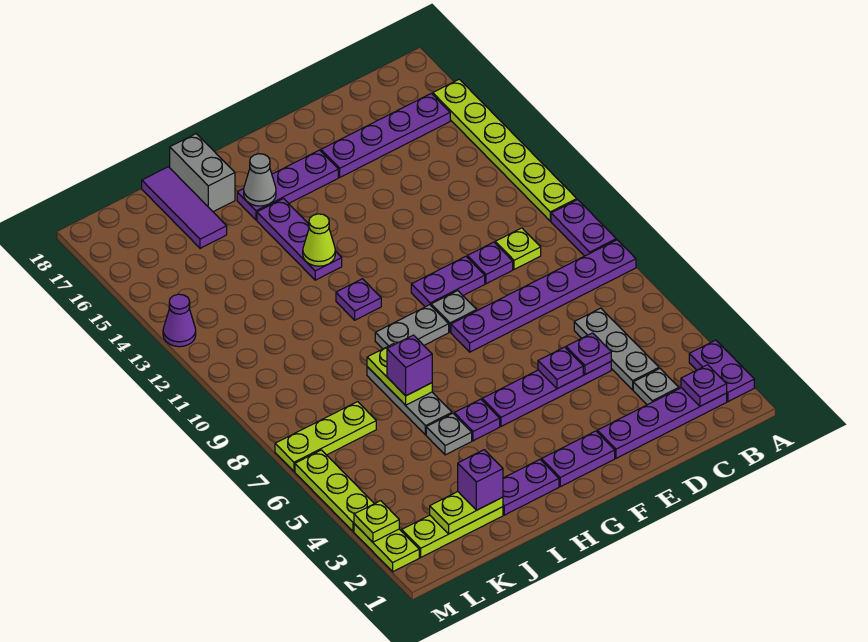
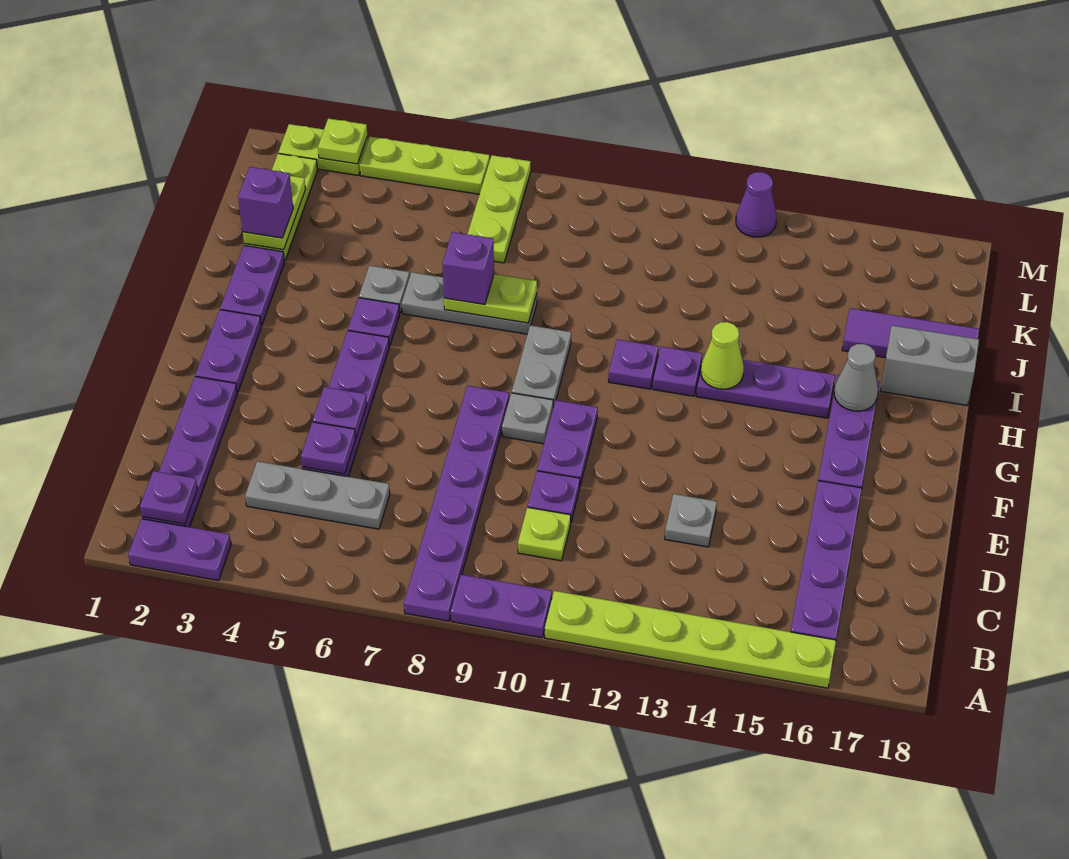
grey plate C3 level 1 -> grey plate D13 level 1
none -> purple plate H12 level 1

